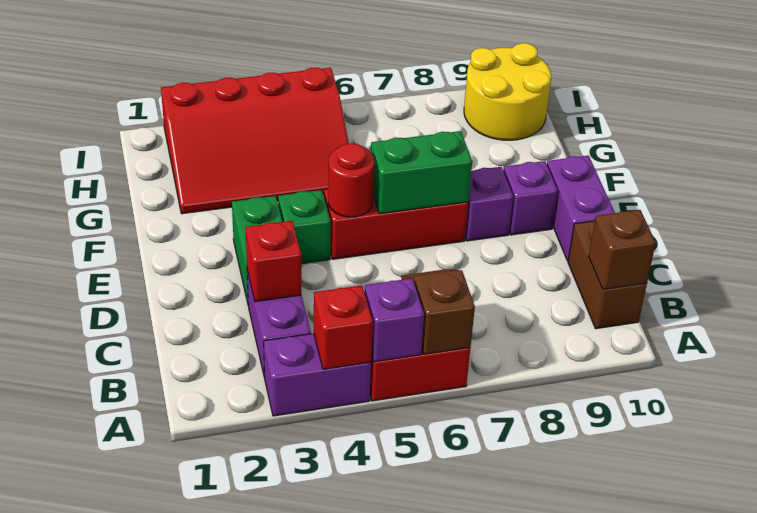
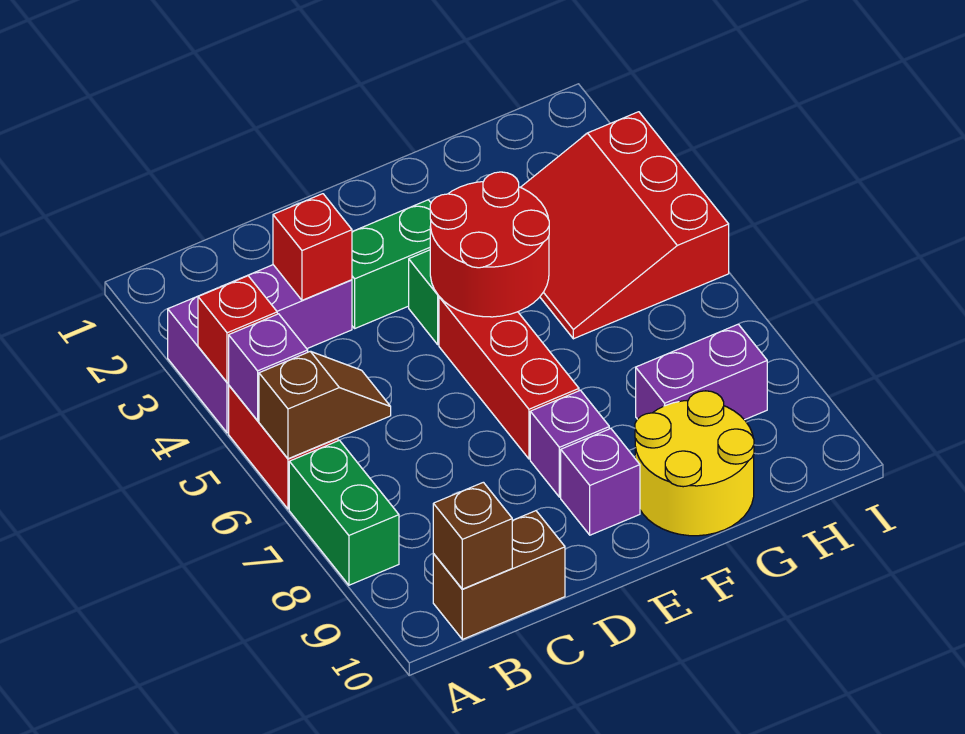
purple brick D10:E10 level 1 -> purple brick G8:H8 level 1
red round brick E5 level 2 -> red round brick E4:F5 level 2
green brick E6:E7 level 2 -> green brick A7:A8 level 1
red slope G2:I5 level 1 top I -> red slope G3:I5 level 1 top I
yellow round brick H9:I10 level 1 -> yellow round brick F9:G10 level 1

